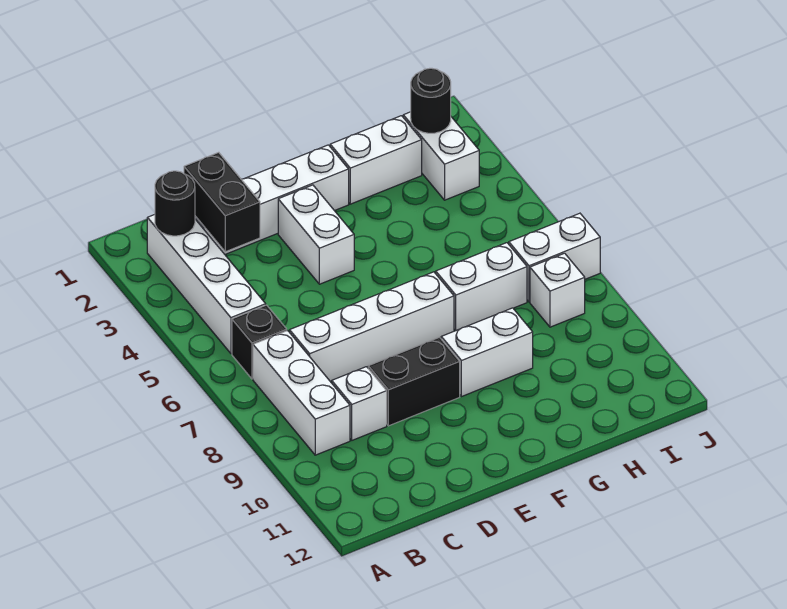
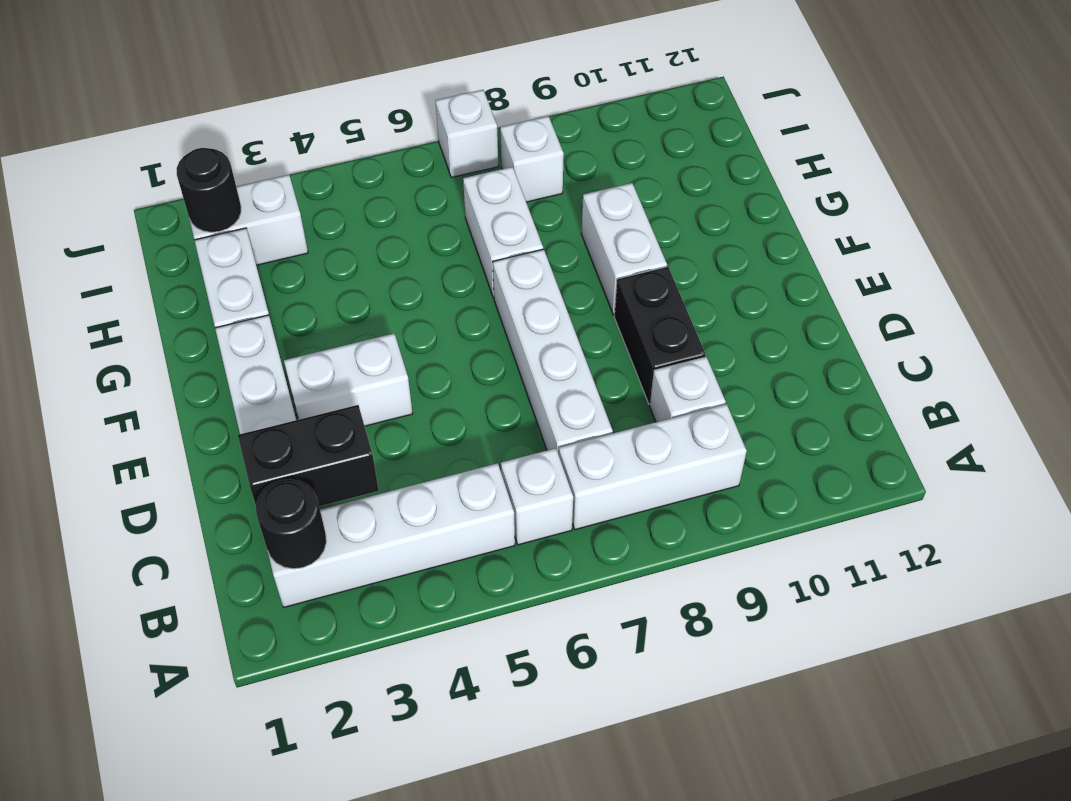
black brick B6 level 1 -> white brick B6 level 1
white brick I7:J7 level 1 -> white brick J7 level 1

